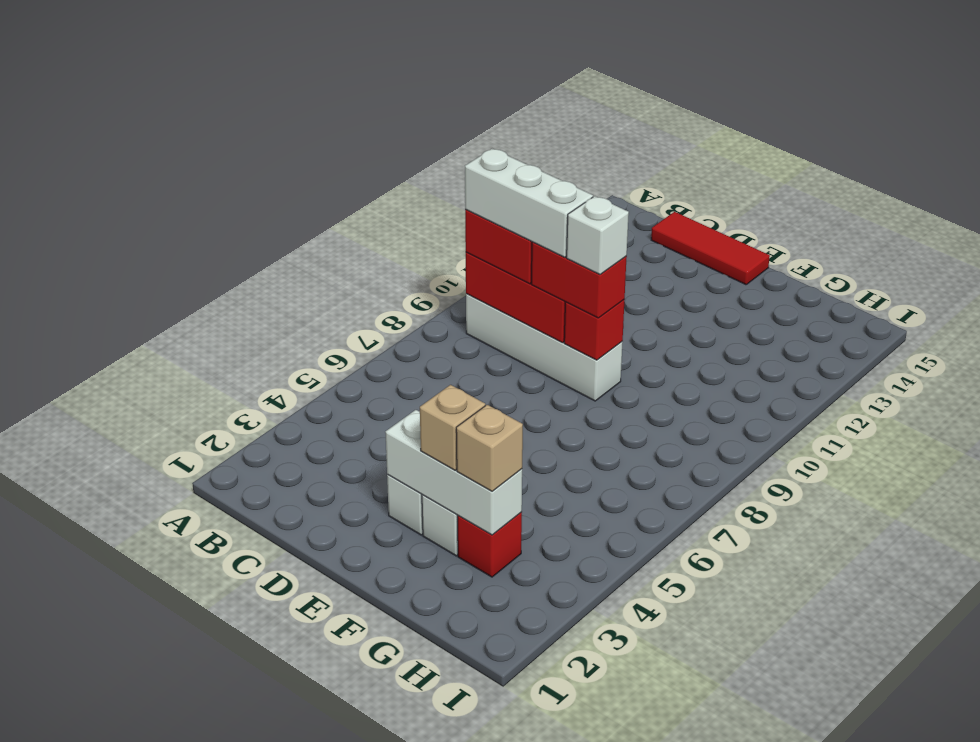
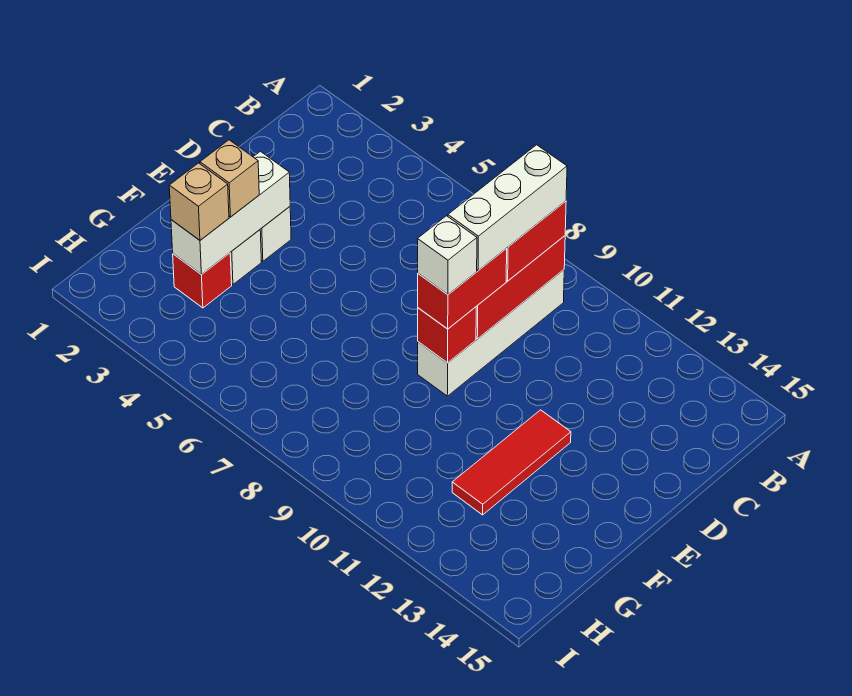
red tile C15:E15 level 1 -> red tile E12:G12 level 1

